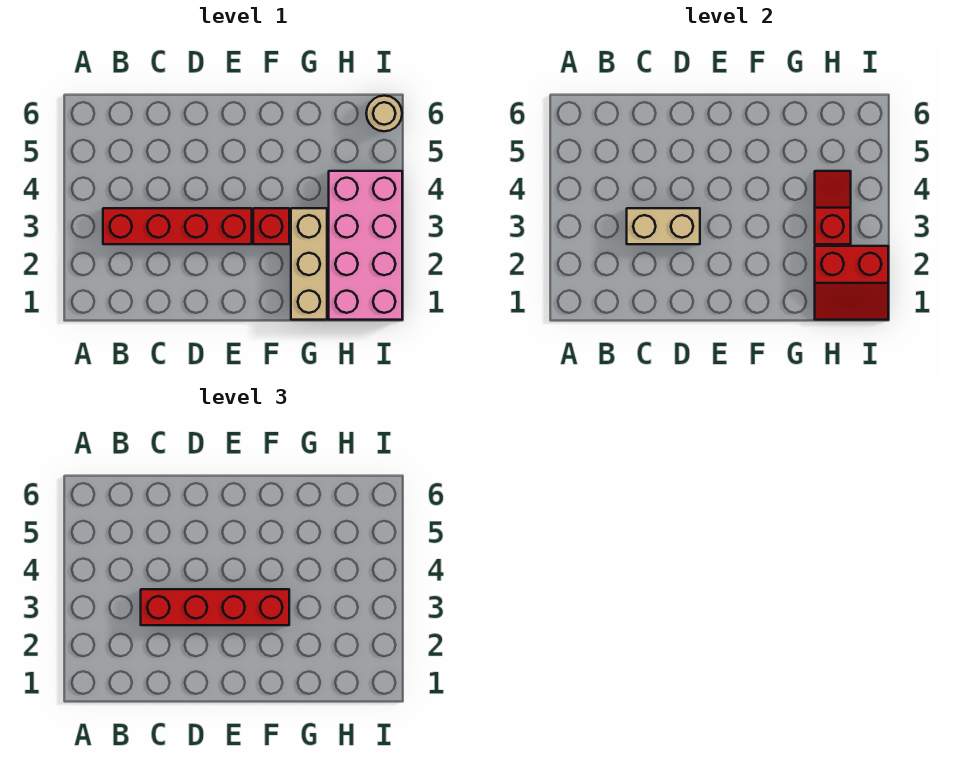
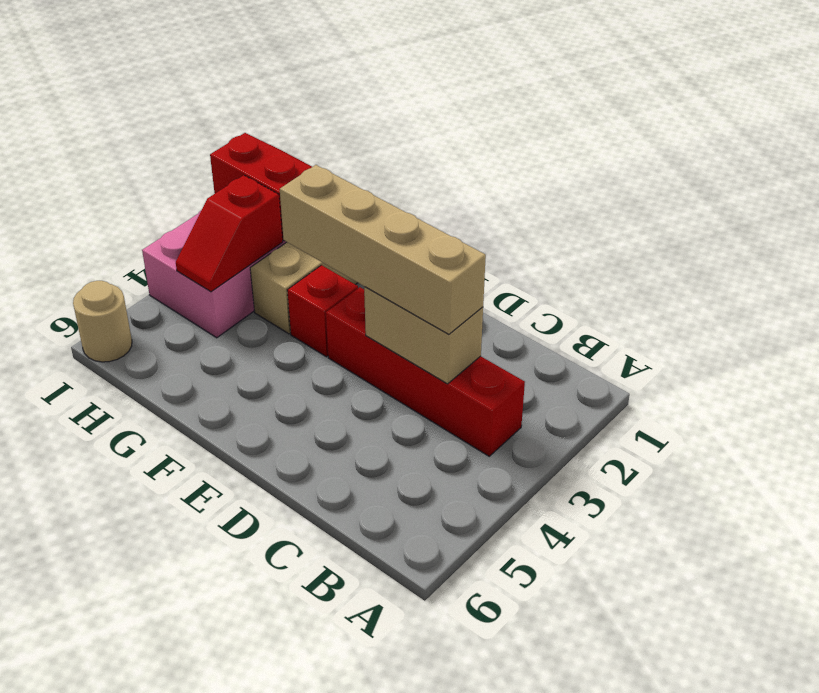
red brick C3:F3 level 3 -> tan brick C3:F3 level 3

